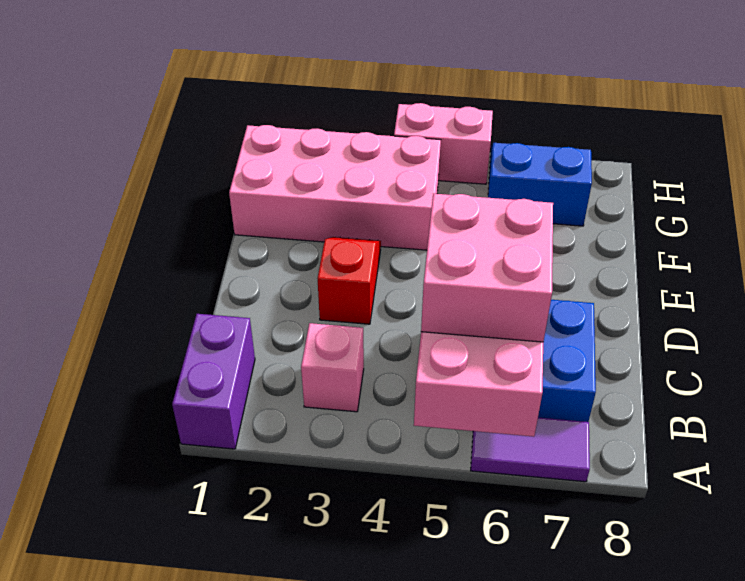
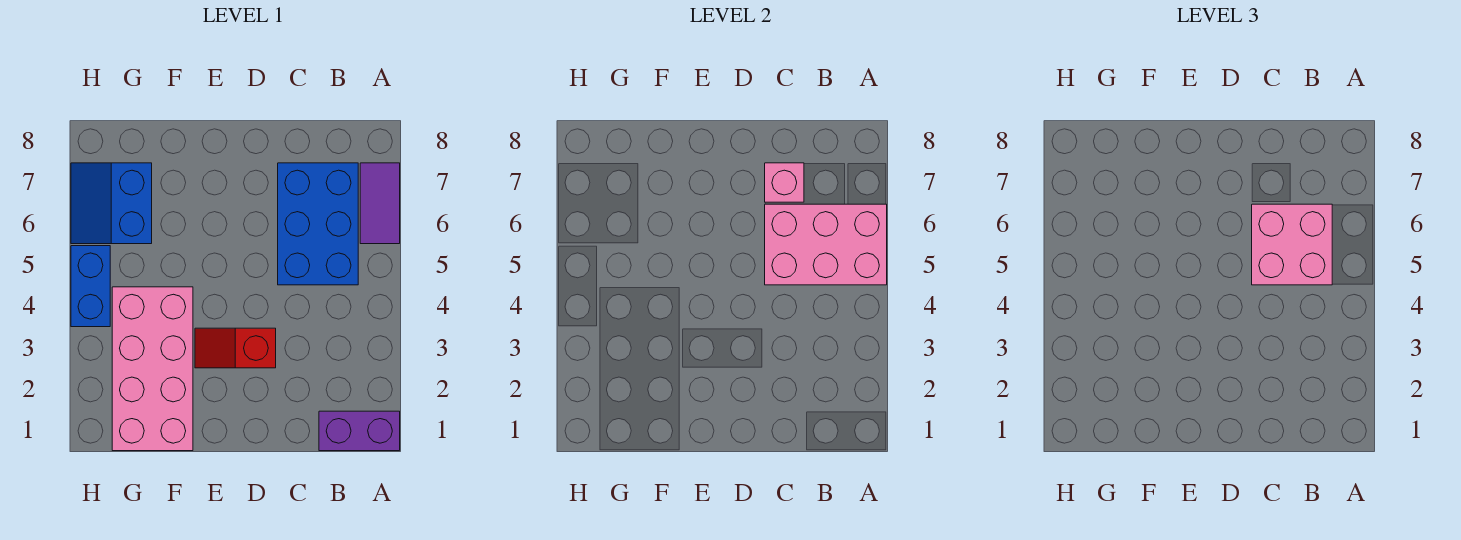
pink brick B3 level 1 -> pink brick C7 level 2
pink brick H4:H5 level 1 -> blue brick H4:H5 level 1

